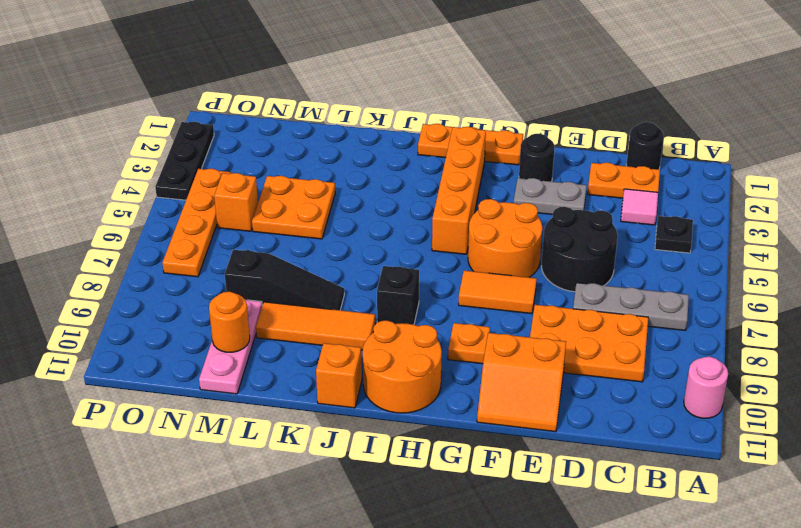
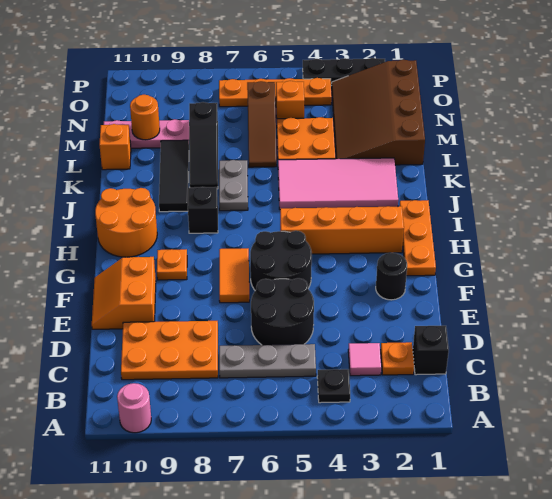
grey plate B7:D7 level 1 -> grey plate C5:C7 level 1
black round brick C1 level 1 -> black brick C1 level 1
orange plate C2:D2 level 1 -> orange plate C2 level 1
orange plate C8:E9 level 1 -> orange plate C8:D10 level 1
grey plate E3:F3 level 1 -> grey plate J7:K7 level 1
orange round brick F5:G6 level 1 -> black round brick F5:G6 level 1
none -> pink tile J2:K5 level 1
orange tile J9:L9 level 1 -> black tile J9:L9 level 1
orange brick J11 level 1 -> orange brick L11 level 1
none -> brown slope L1:O3 level 1 top 1
none -> brown slope L6:N6 level 1 top N

